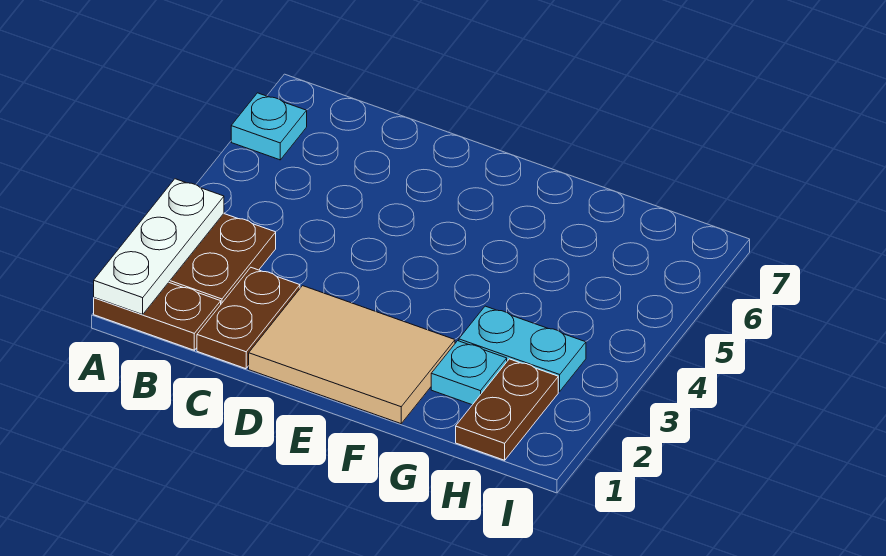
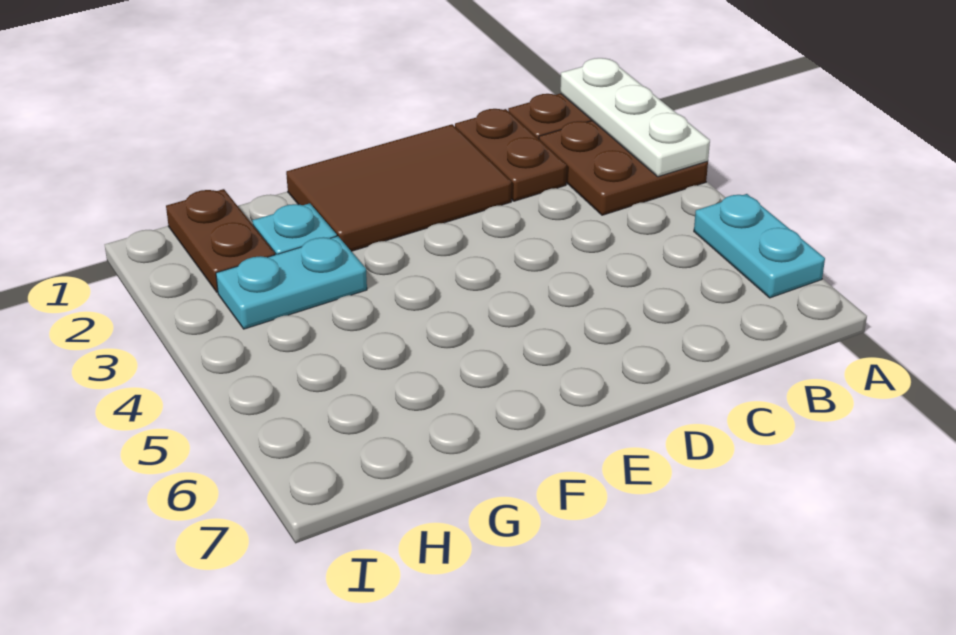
cyan plate A6 level 1 -> cyan plate A5:A6 level 1
tan tile D1:F2 level 1 -> brown tile D1:F2 level 1

